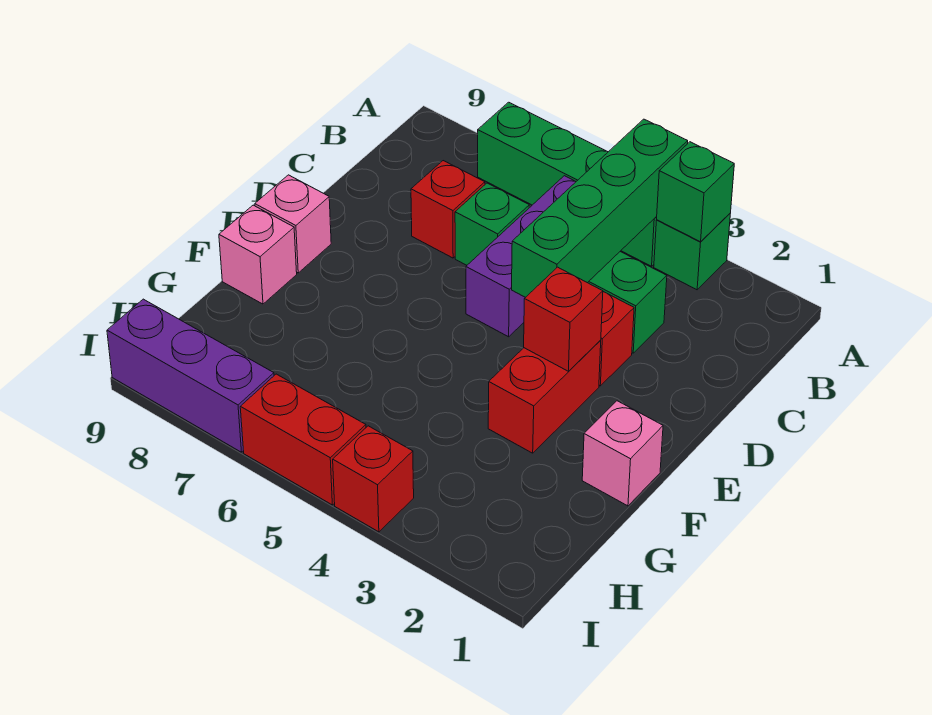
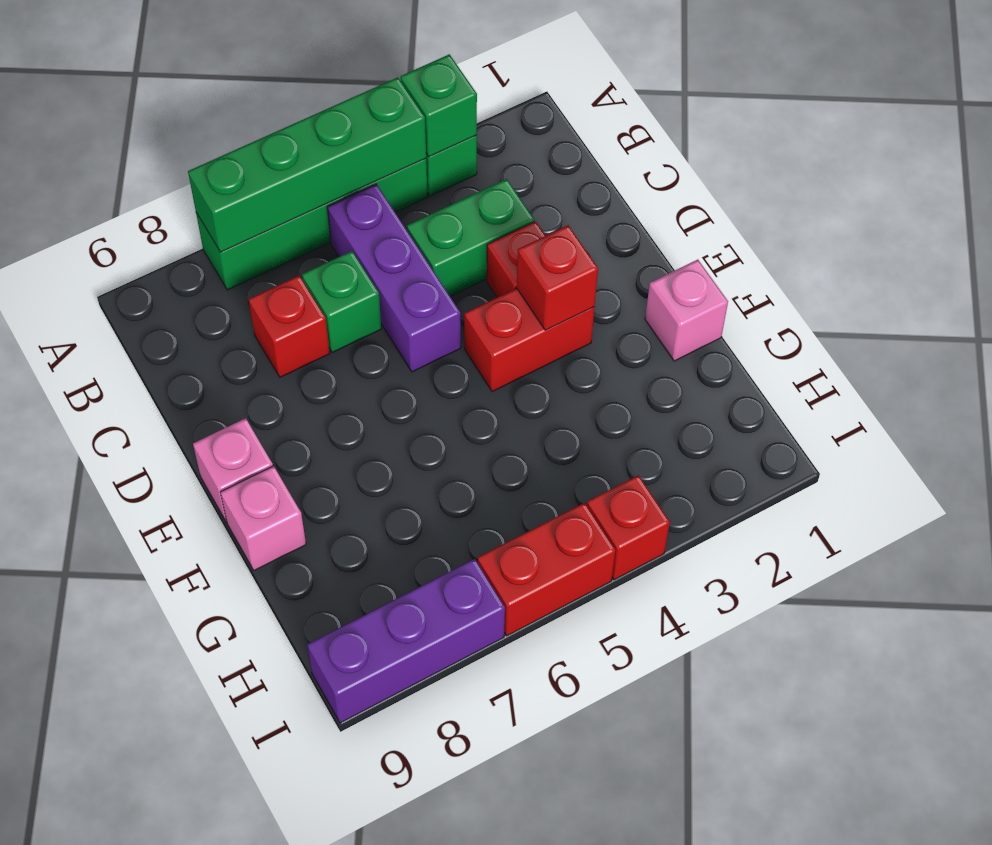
green brick A4:D4 level 2 -> green brick A4:A7 level 2
red brick E3:F3 level 1 -> red brick E3:E4 level 1

